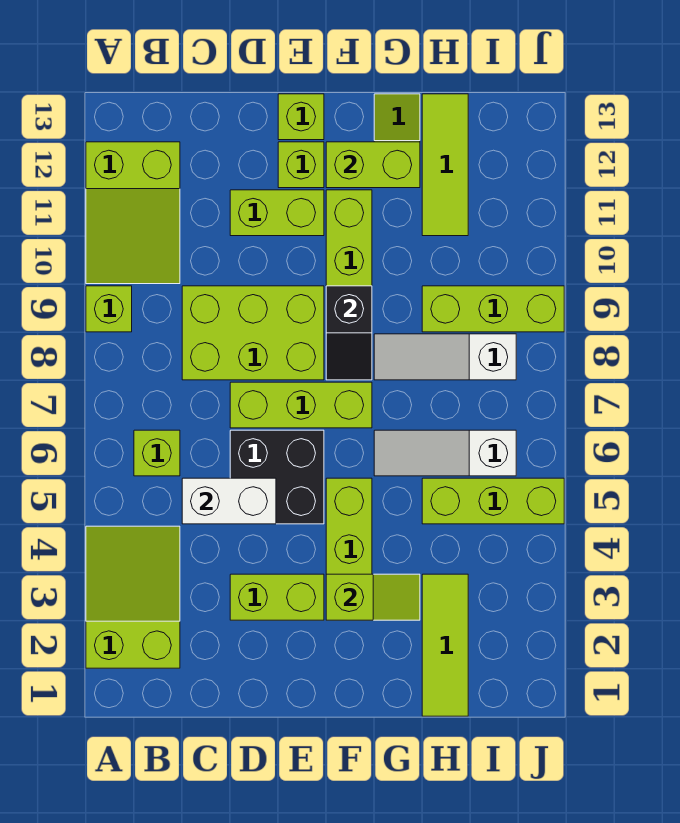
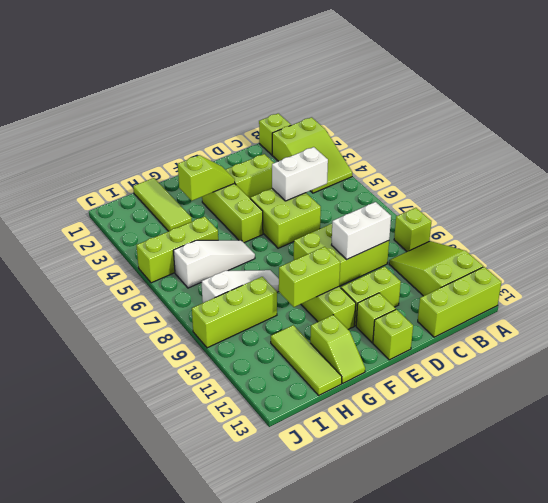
lime brick B6 level 1 -> lime brick B1 level 1
none -> white brick C9:D9 level 2
black brick D5:E6 level 1 -> lime brick D5:E6 level 1
lime brick D7:F7 level 1 -> lime brick A13:C13 level 1
lime slope F3:G3 level 2 top F -> lime slope F3:G3 level 2 top G
black slope F8:F9 level 2 top 9 -> none
lime brick F12:G12 level 2 -> lime brick F10:G10 level 2

